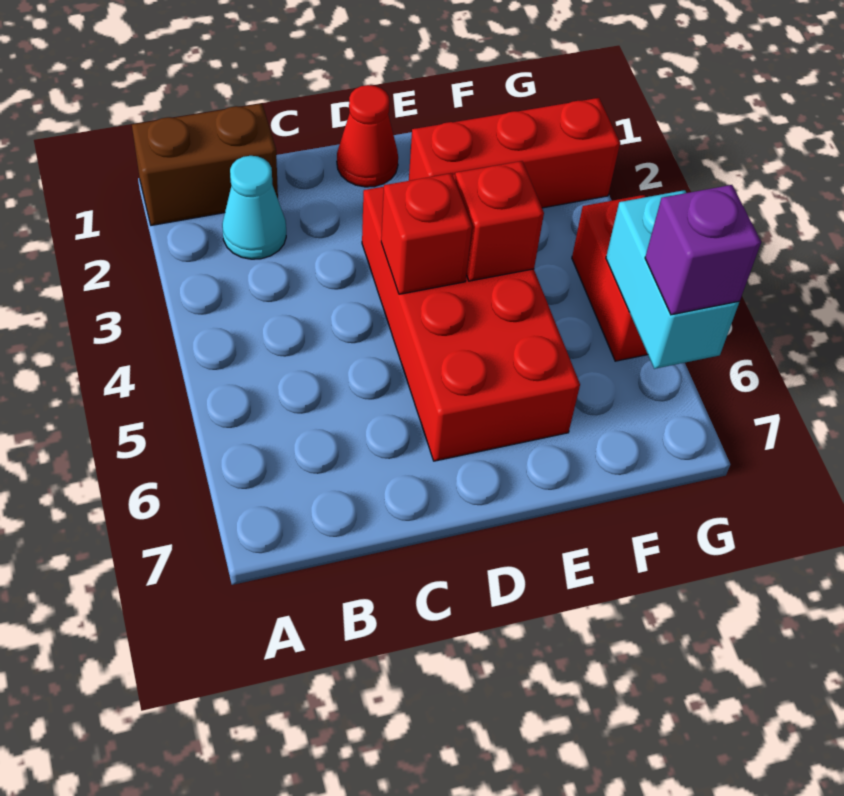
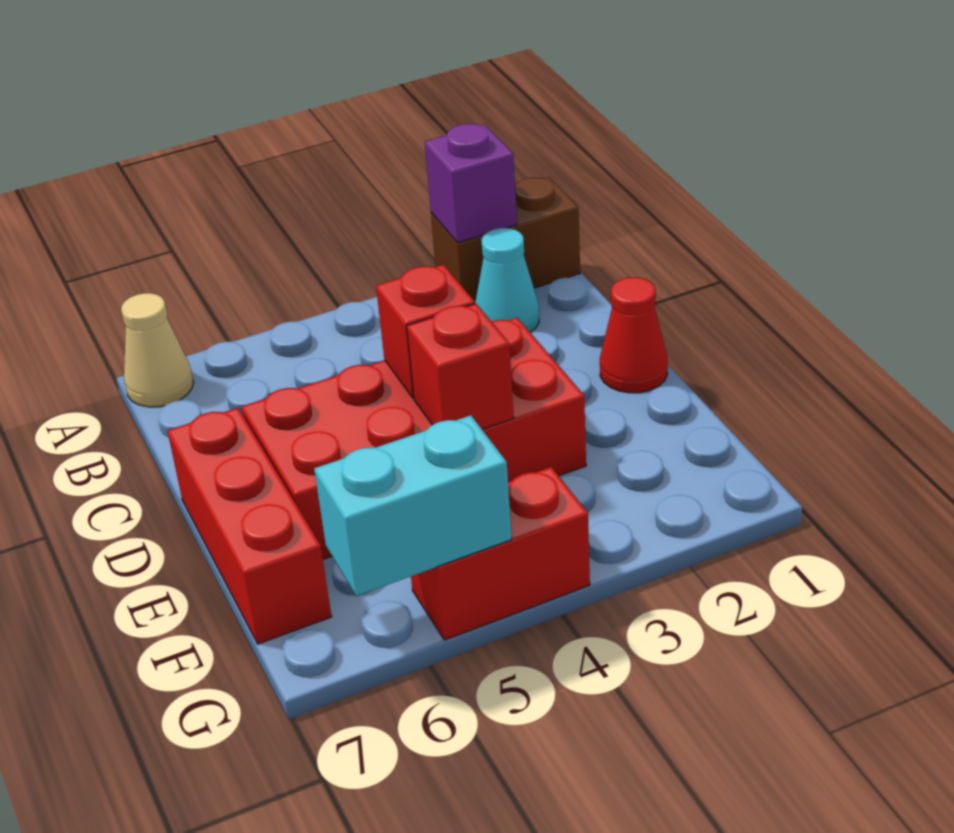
brown brick A1:B1 level 1 -> brown brick A1:A2 level 1
none -> tan cone A7 level 1
red brick E2:G2 level 1 -> red brick D7:F7 level 1
purple brick G6 level 3 -> purple brick A2 level 2

